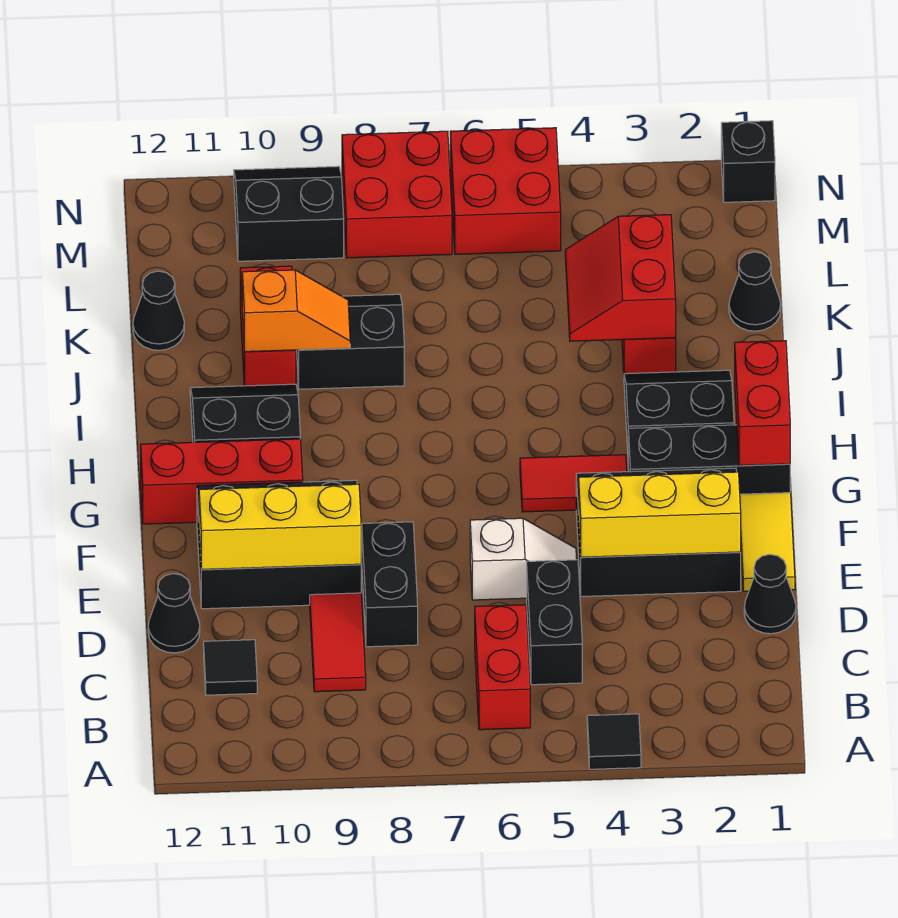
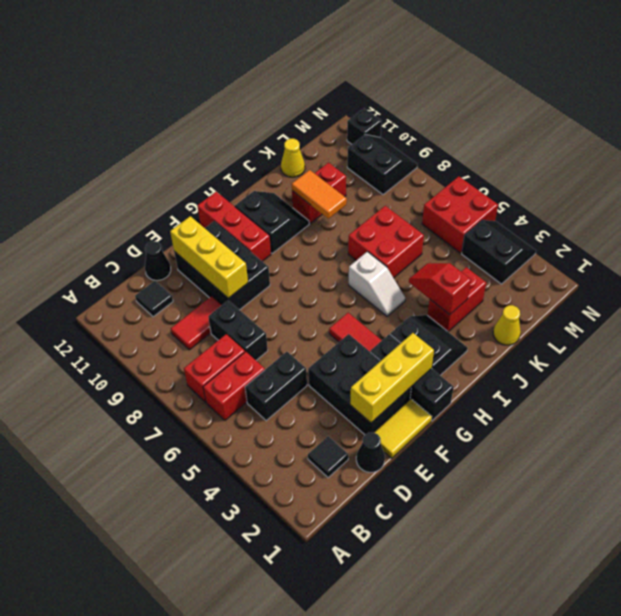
black tile A4 level 1 -> black tile C2 level 1
black brick D8:E8 level 1 -> black brick D7:D8 level 1
yellow brick E2:E4 level 2 -> yellow brick E2:G2 level 2
white slope E5:E6 level 1 top 6 -> white slope I5:I6 level 1 top 6
red brick G1:H1 level 2 -> red brick B7:C7 level 1
red slope J3:K4 level 2 top 3 -> red slope J3:J4 level 2 top 3
black slope J8:K9 level 1 top J -> black slope M3:N4 level 1 top M
orange slope J9:J10 level 2 top 10 -> orange tile J9:J10 level 2
black cone K1 level 1 -> yellow cone K1 level 1
black cone K12 level 1 -> yellow cone K12 level 1
red brick M7:N8 level 1 -> red brick J6:K7 level 1
black brick N1 level 1 -> black brick N11 level 1

